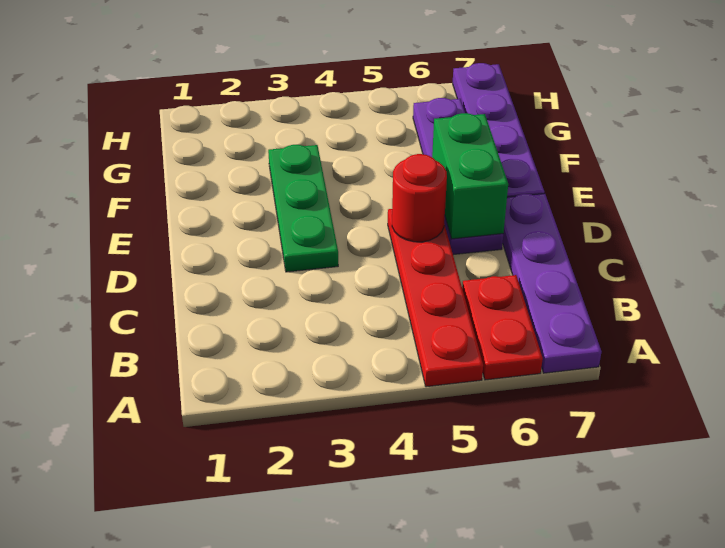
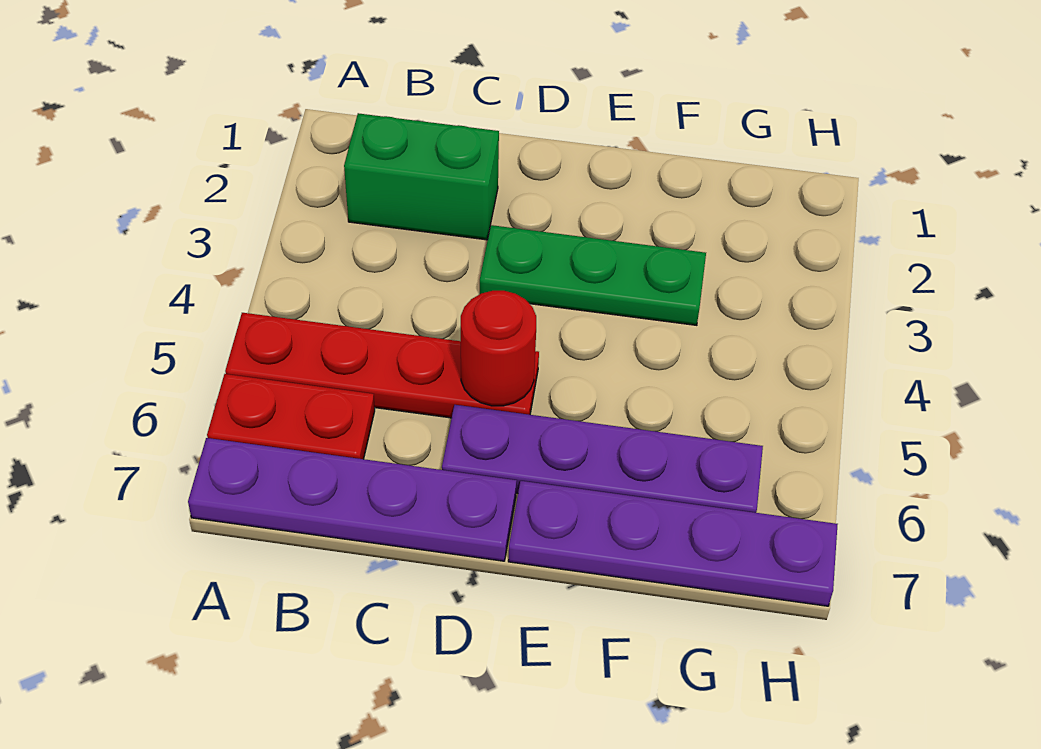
green brick D6:E6 level 2 -> green brick B2:C2 level 1

